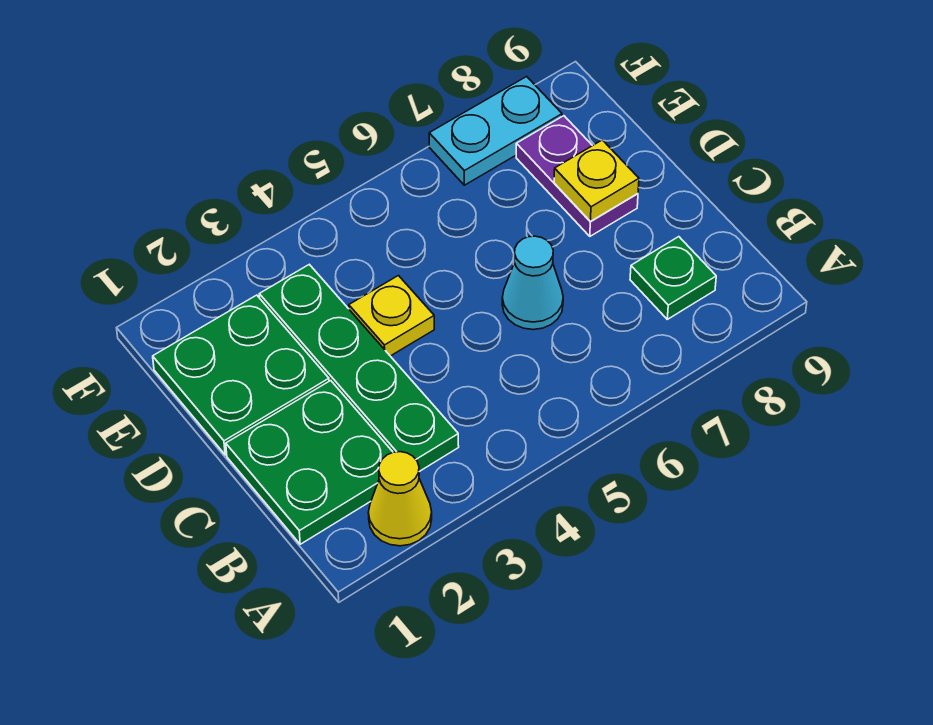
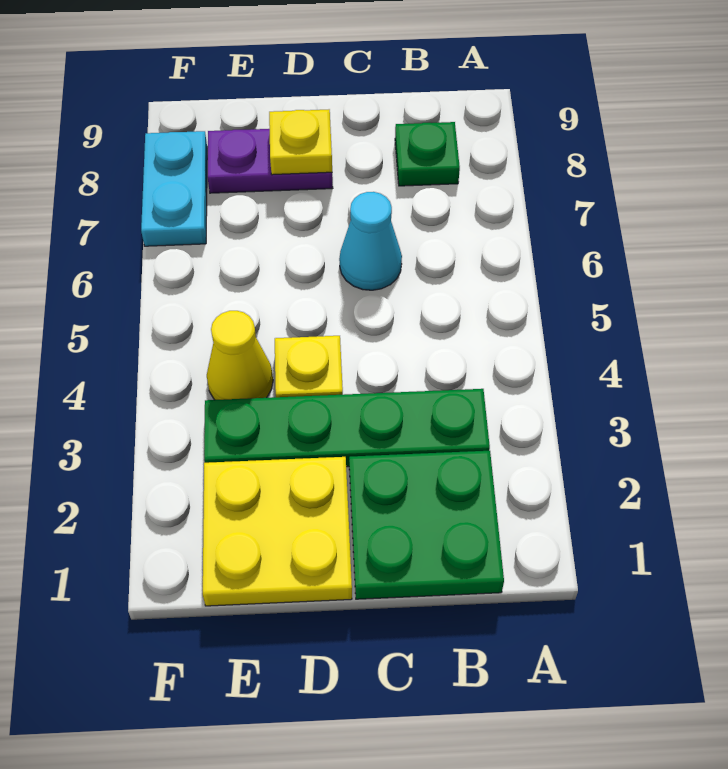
yellow cone A2 level 1 -> yellow cone E4 level 1
green plate D1:E2 level 1 -> yellow plate D1:E2 level 1

